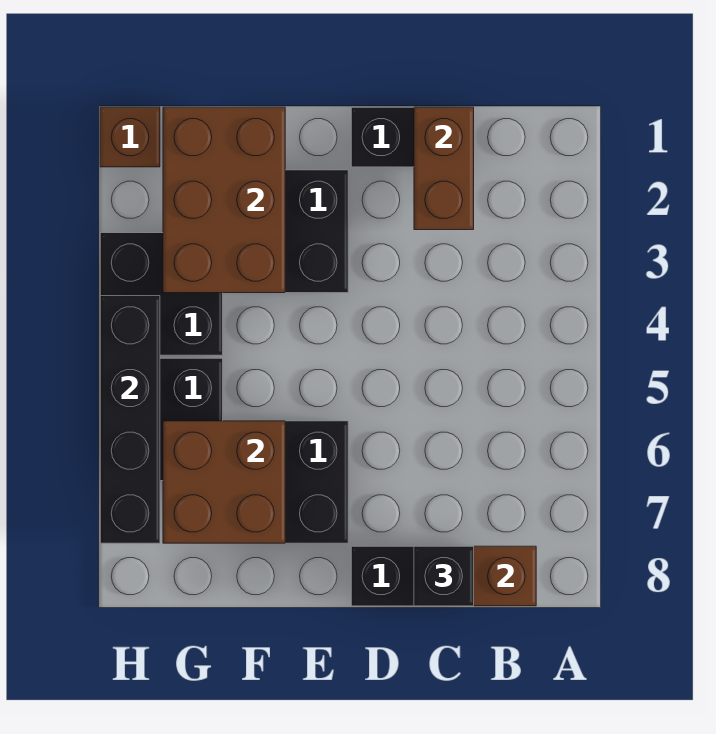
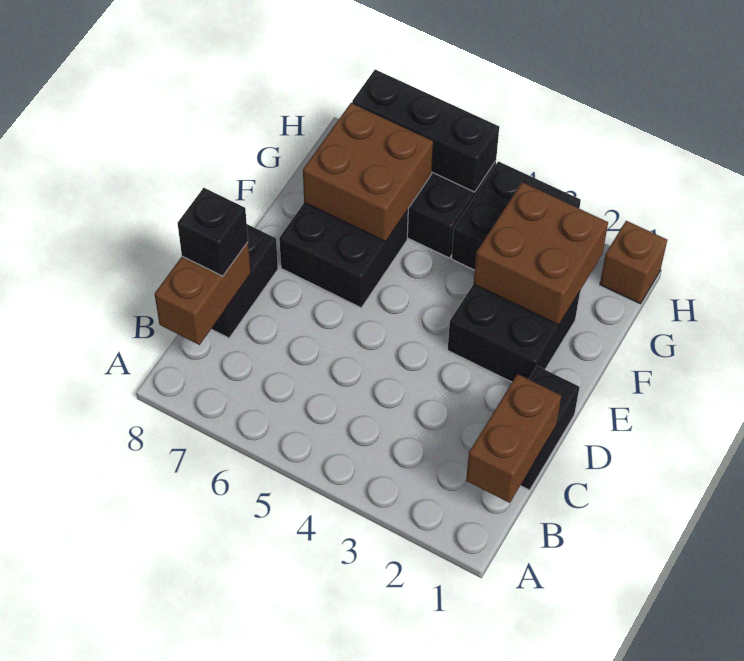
brown brick C1:C2 level 2 -> brown brick B1:C1 level 2
brown brick F1:G3 level 2 -> brown brick F2:G3 level 2
black brick H4:H7 level 2 -> black brick H5:H7 level 2

